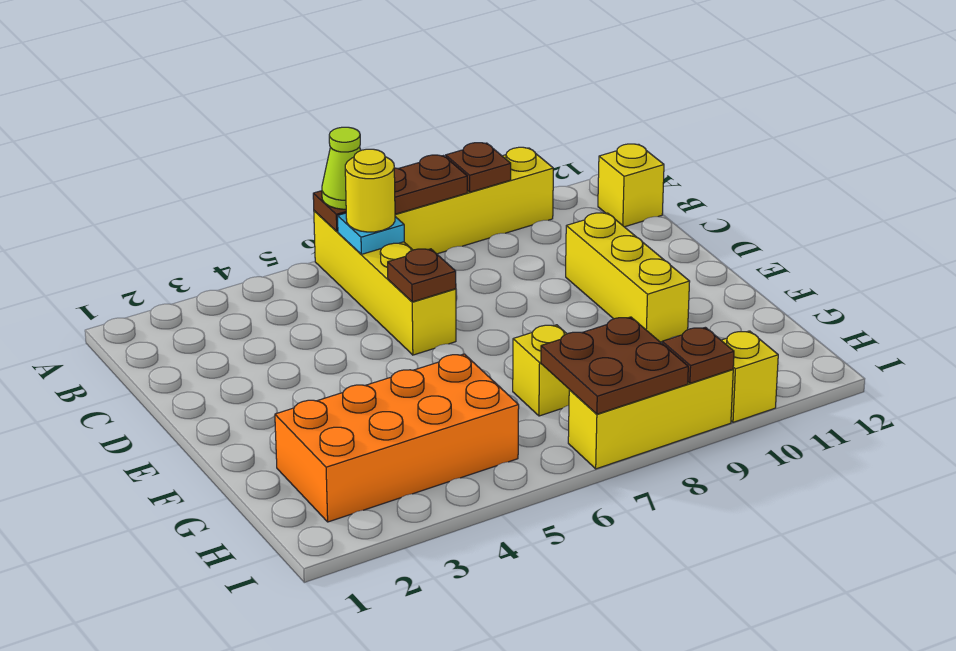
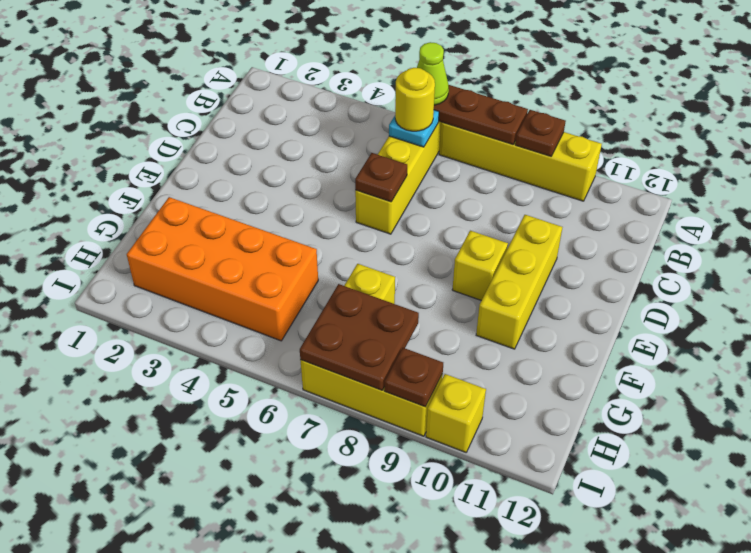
yellow brick B12 level 1 -> yellow brick E9 level 1

